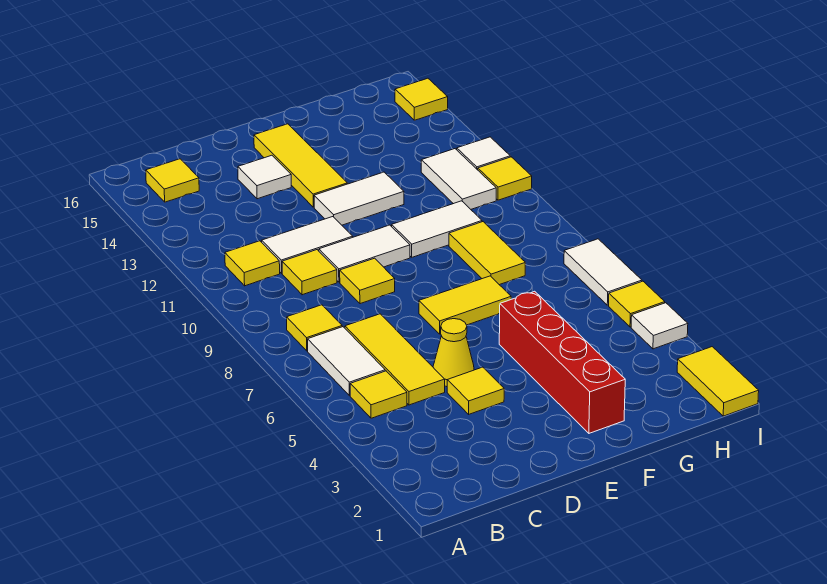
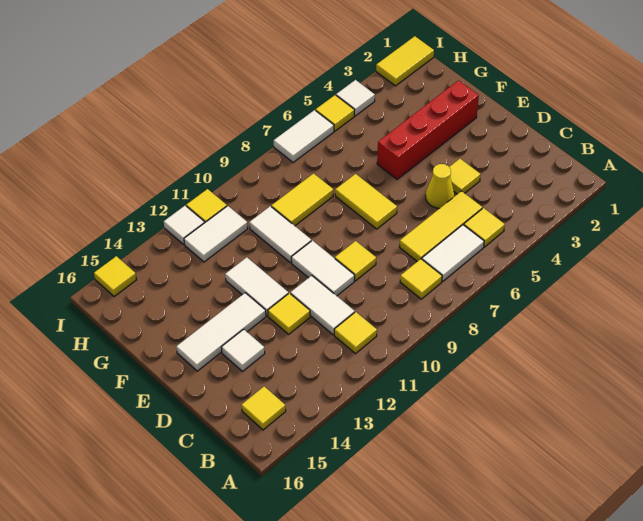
yellow tile C10 level 1 -> yellow tile D12 level 1
yellow tile E13:E15 level 1 -> white tile E13:E15 level 1

